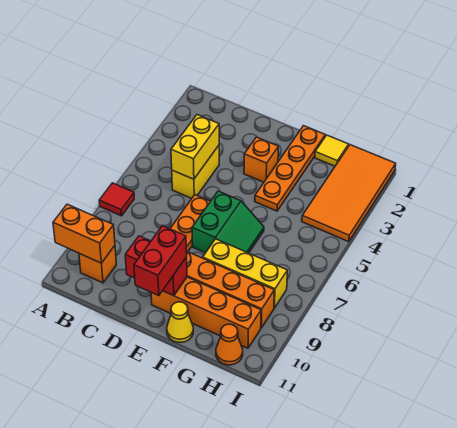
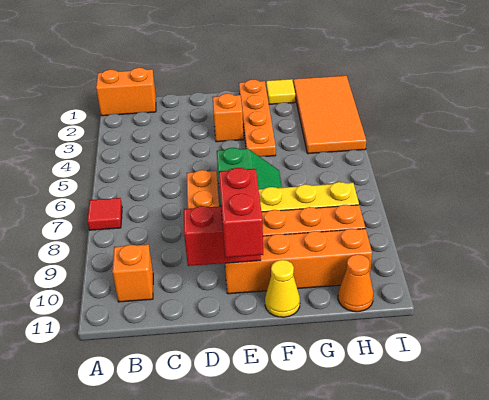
orange brick A10:B10 level 2 -> orange brick A1:B1 level 1
yellow brick C4:C5 level 1 -> none
yellow brick C4:C5 level 2 -> none

